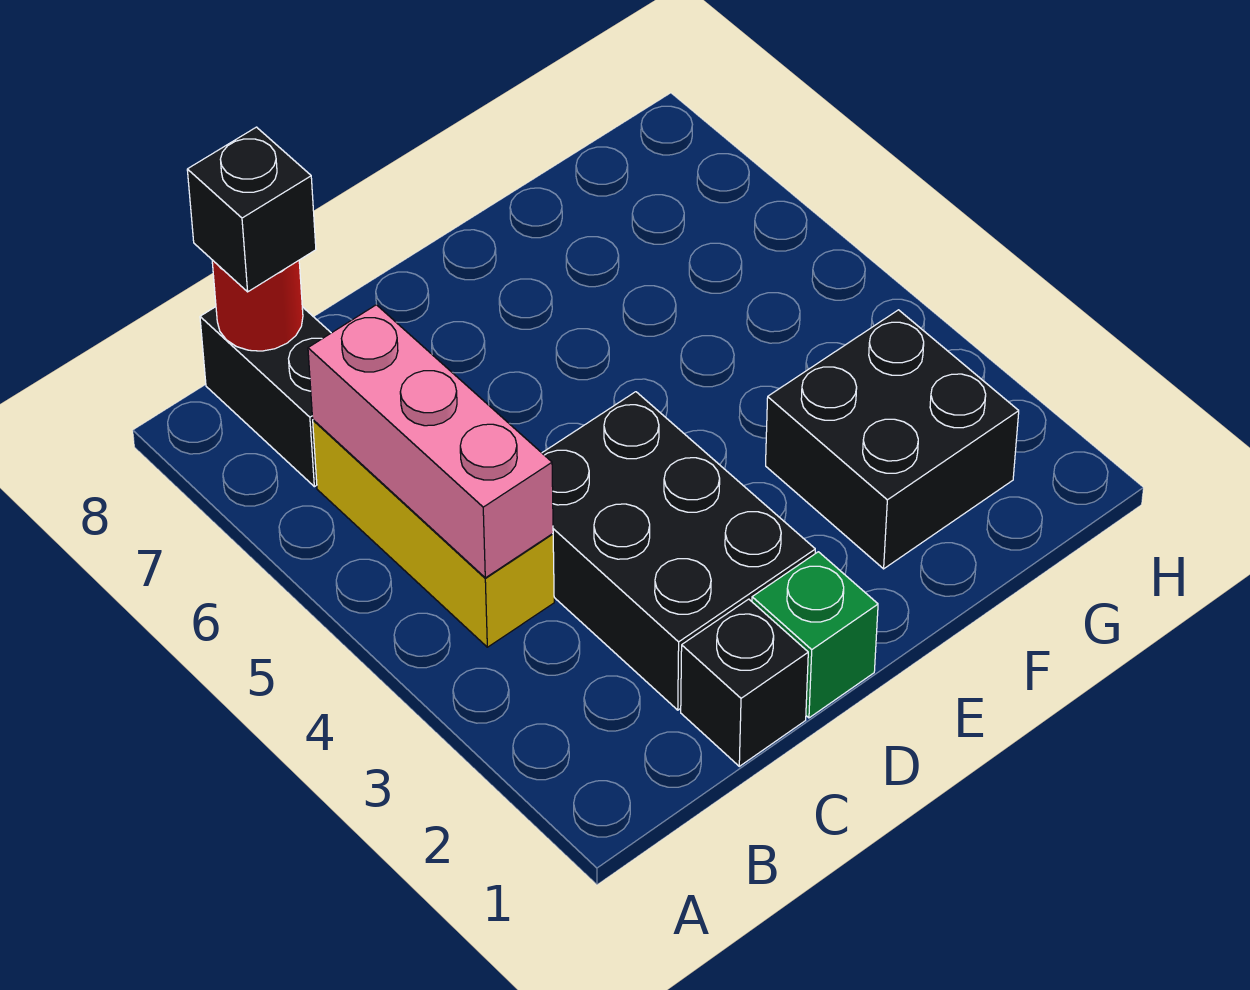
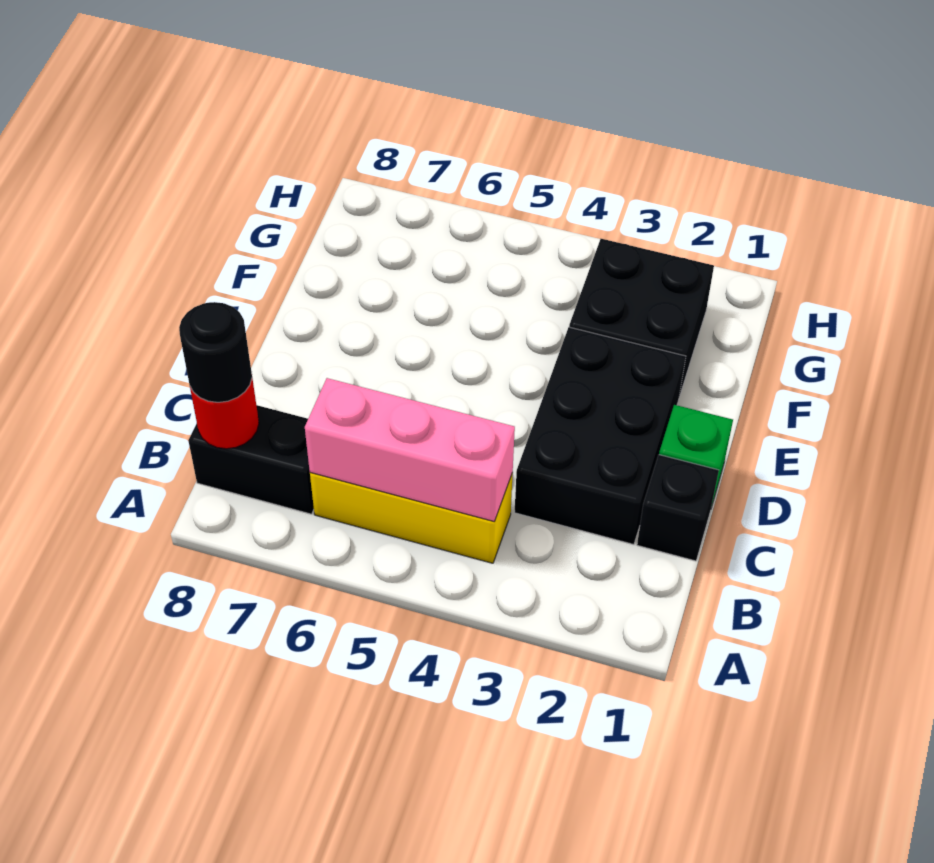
black brick B8 level 3 -> black round brick B8 level 3
black brick C2:D4 level 1 -> black brick C2:E3 level 1

